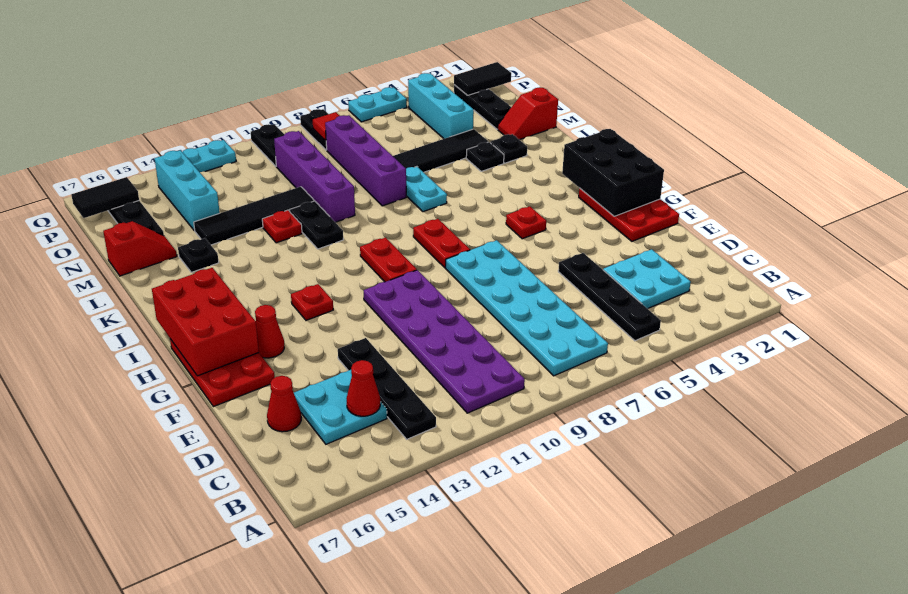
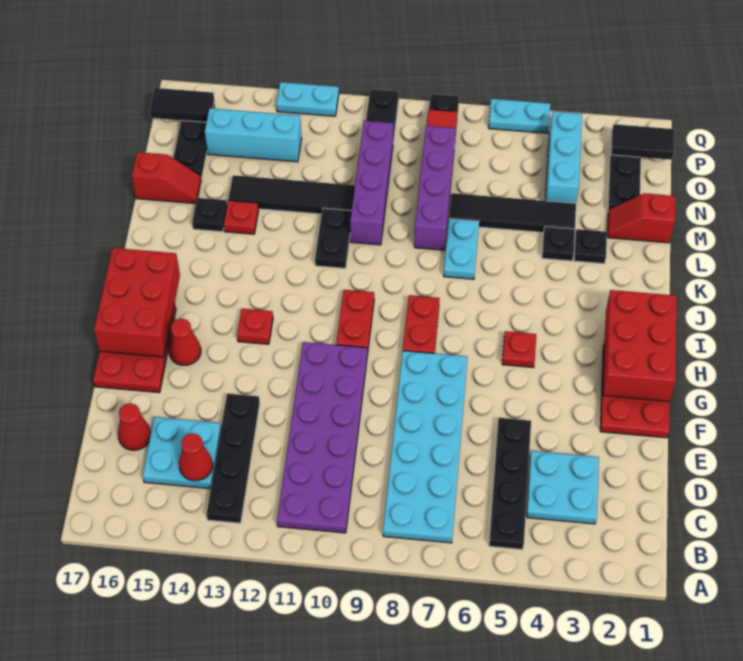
black brick G1:I2 level 2 -> red brick G1:I2 level 2
red plate L12 level 1 -> red plate L14 level 1
cyan brick N14:P14 level 1 -> cyan brick O13:O15 level 1

